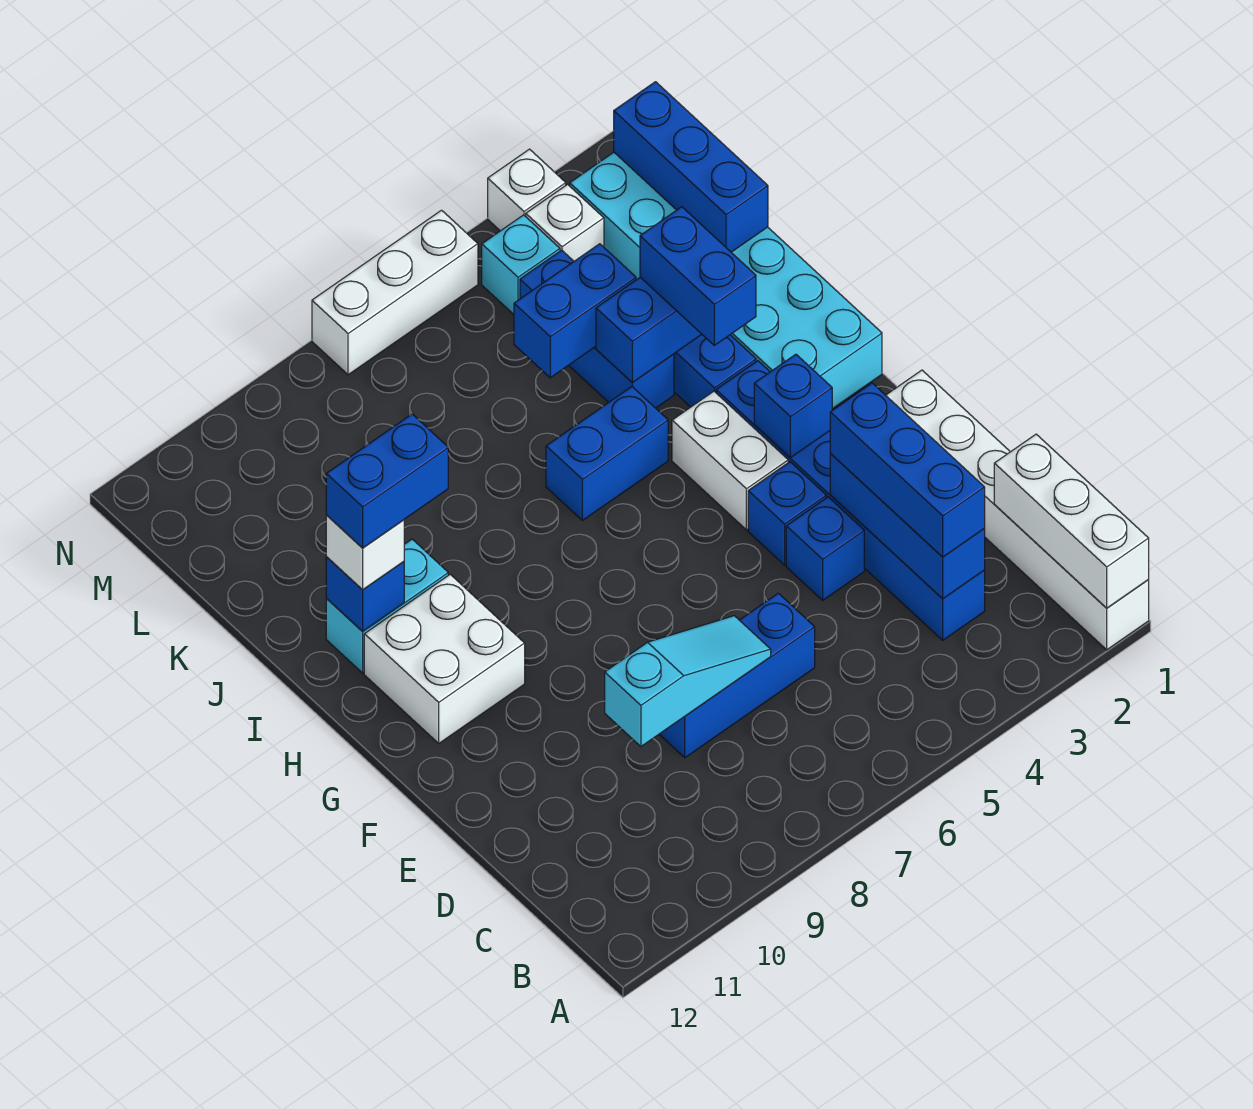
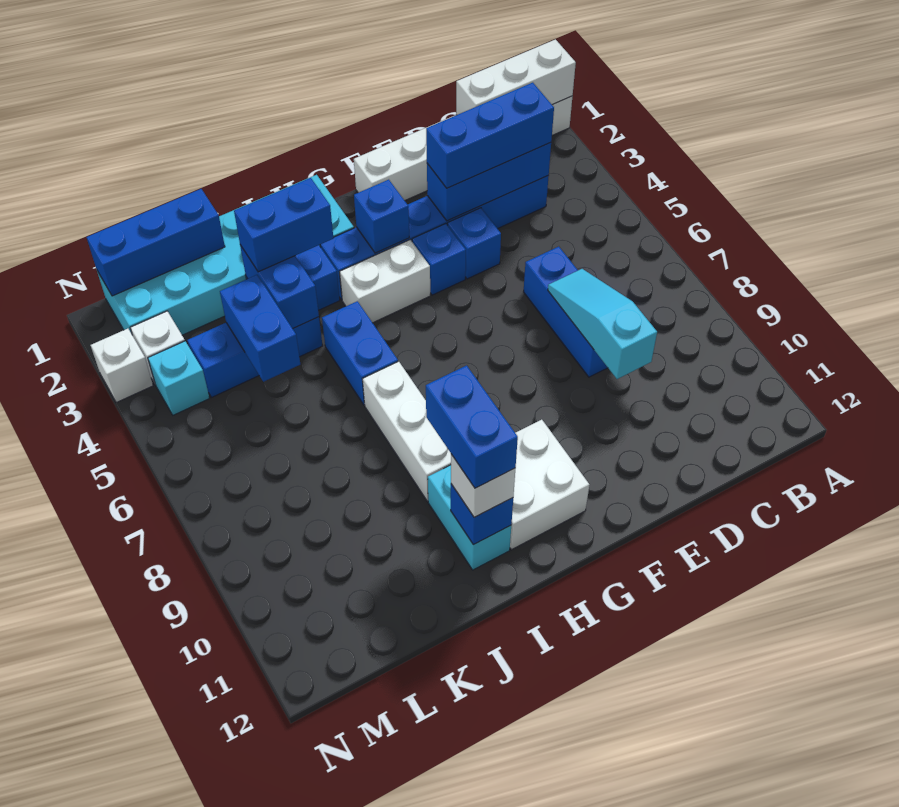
white brick N5:N7 level 1 -> white brick I7:I9 level 1

